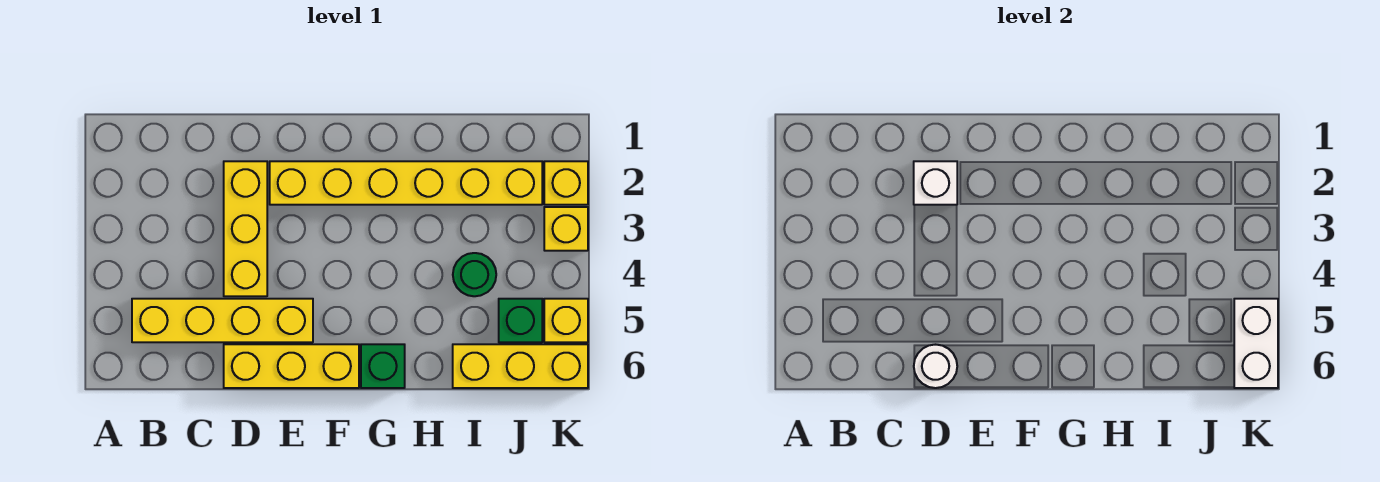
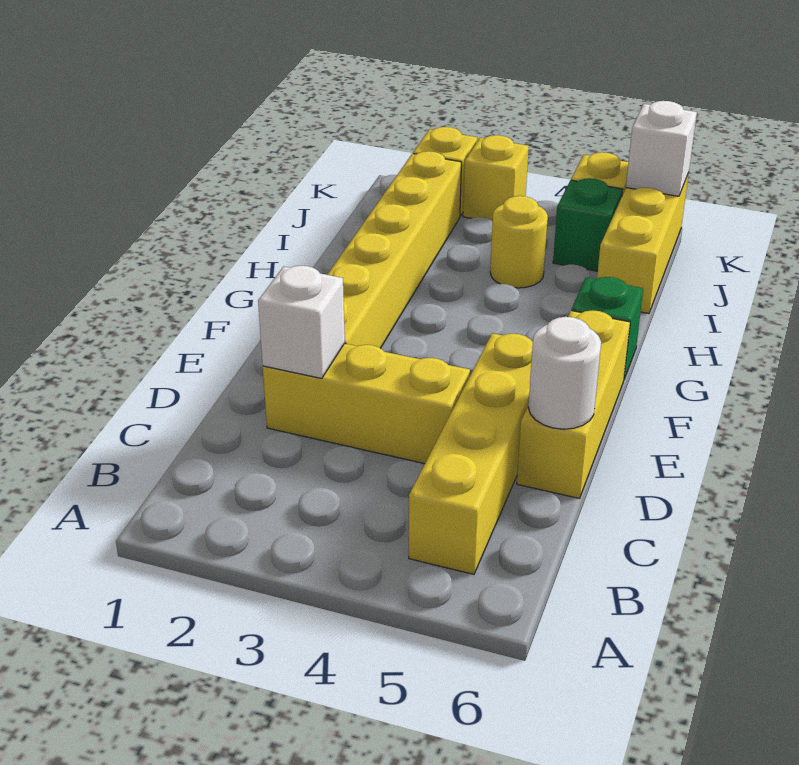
green round brick I4 level 1 -> yellow round brick I4 level 1
white brick K5:K6 level 2 -> white brick K6 level 2

